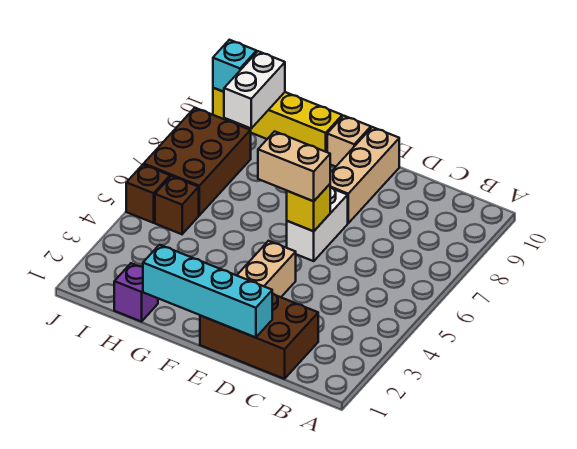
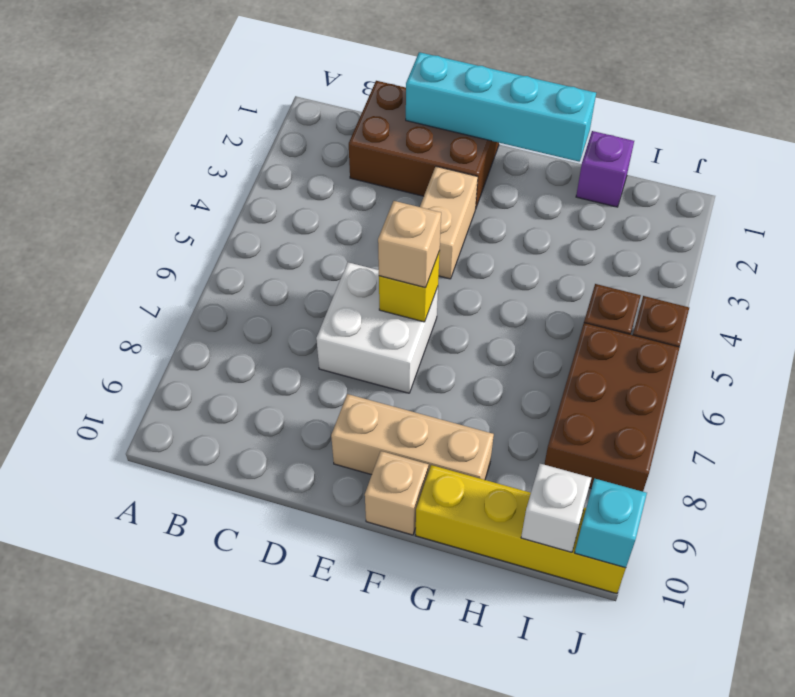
white brick E6:E7 level 1 -> white brick D6:E7 level 1
tan brick E6:F6 level 3 -> tan brick E6 level 3
tan brick E8:E10 level 1 -> tan brick E9:G9 level 1
white brick I9:I10 level 2 -> white brick I10 level 2

